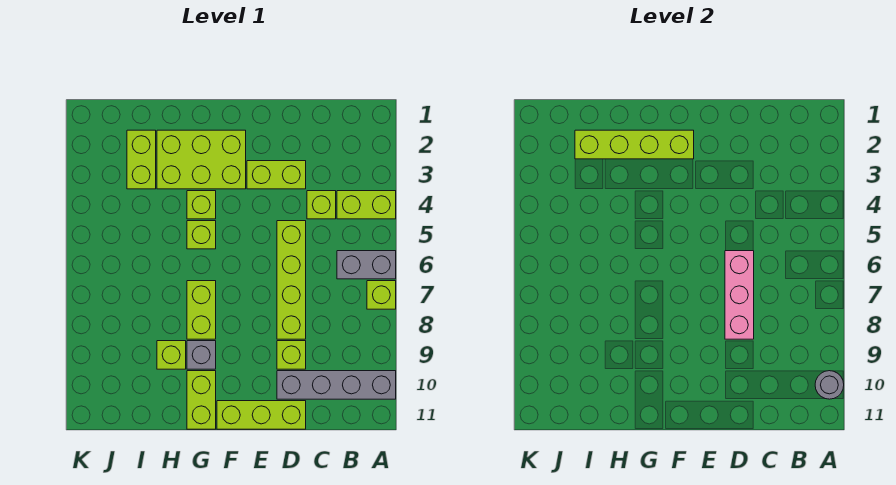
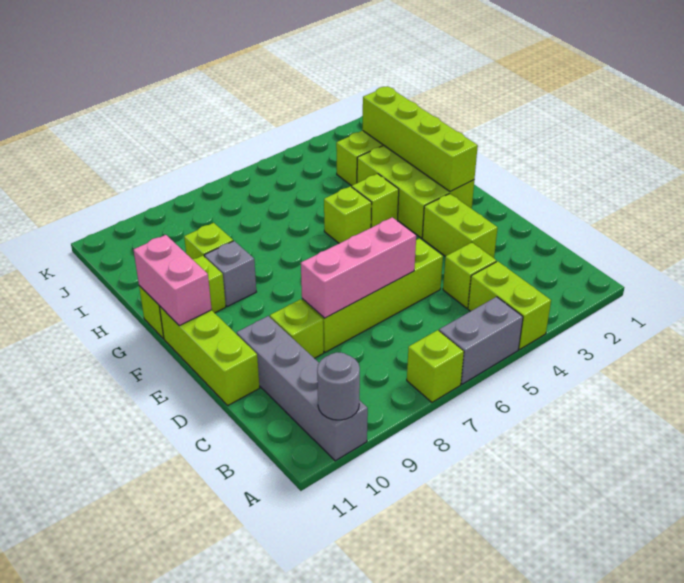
grey brick A6:B6 level 1 -> grey brick A5:A6 level 1
none -> pink brick F11:G11 level 2
lime brick G7:G8 level 1 -> none

